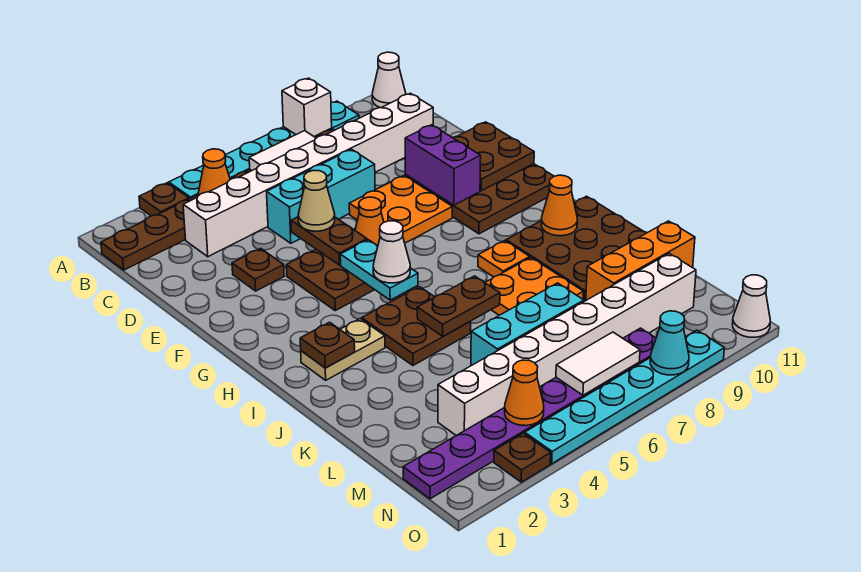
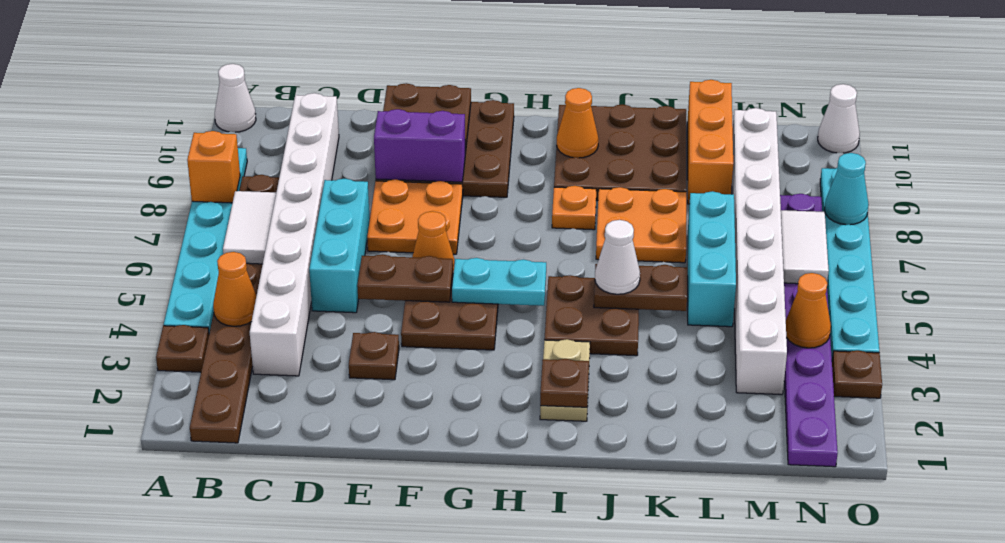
white brick A8 level 2 -> orange brick A8 level 2
tan cone E5 level 3 -> none
white cone H5 level 3 -> white cone J5 level 3
brown plate J5:J6 level 2 -> brown plate J5:K5 level 2

